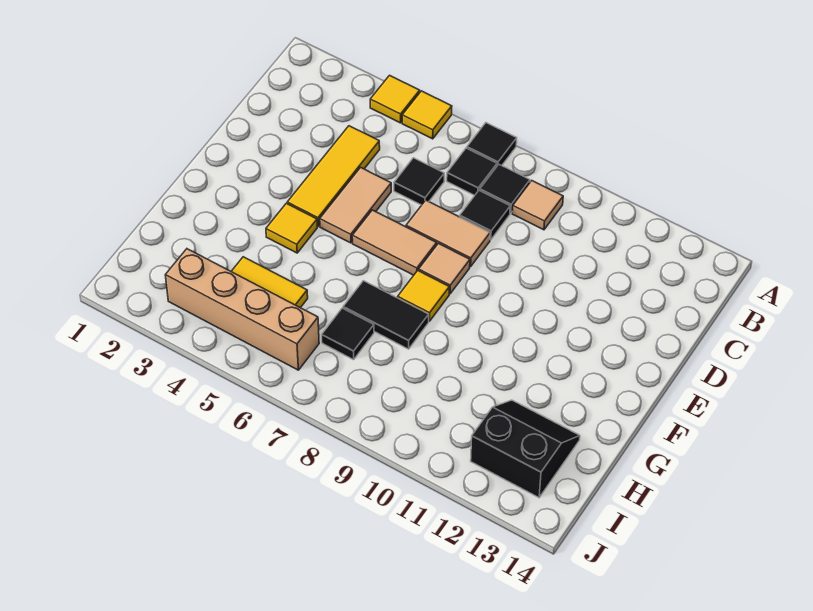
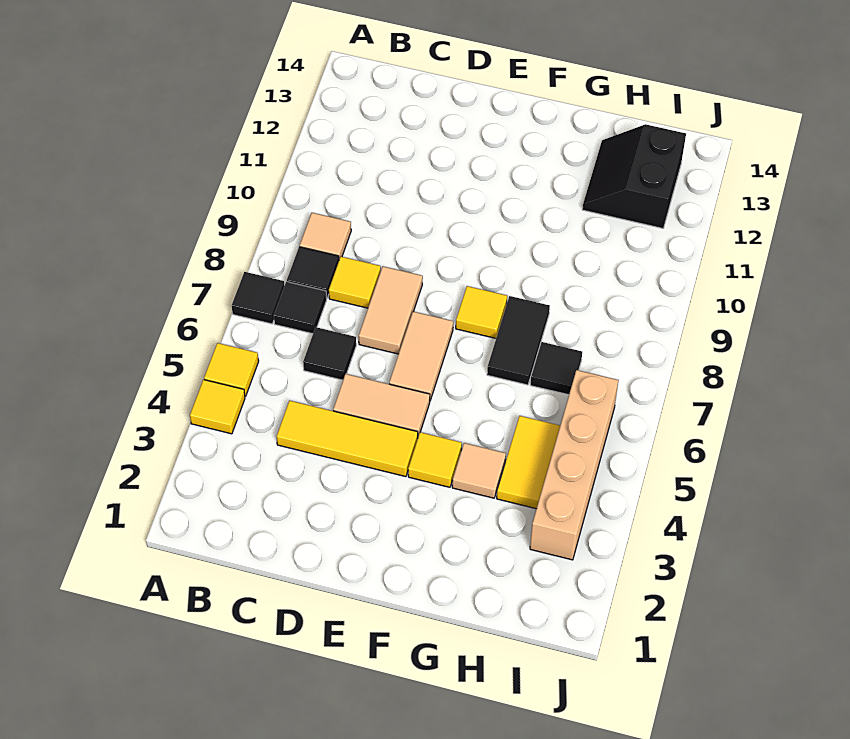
black tile C8 level 1 -> yellow tile C8 level 1
tan tile E8 level 1 -> tan tile G4 level 1

